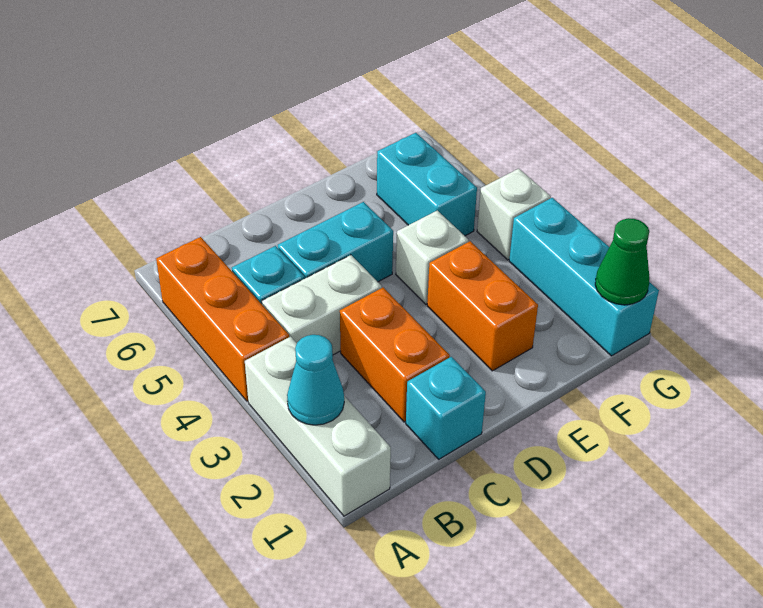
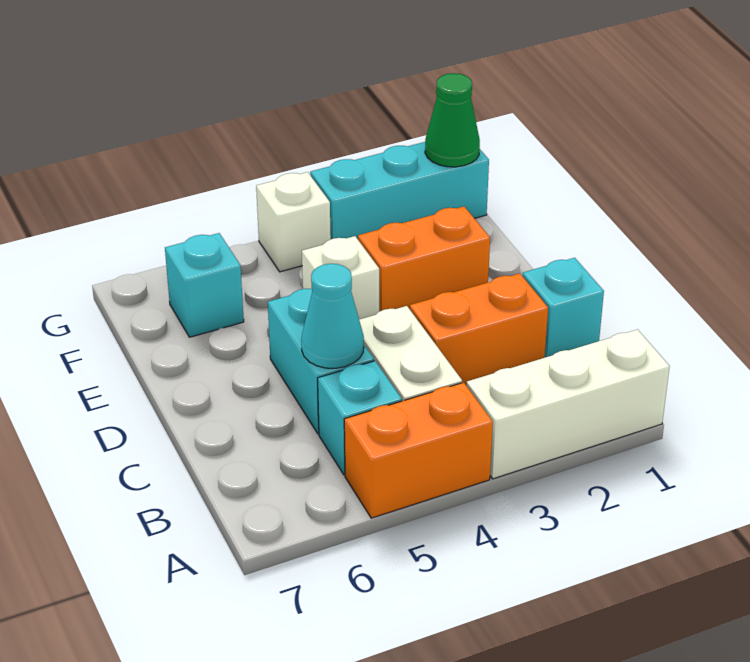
cyan cone A2 level 2 -> cyan cone C5 level 2
orange brick A4:A6 level 1 -> orange brick A4:A5 level 1
cyan brick F5:F6 level 1 -> cyan brick F6 level 1

